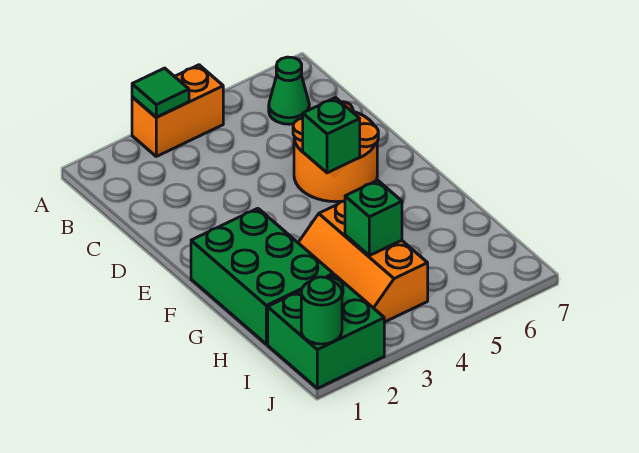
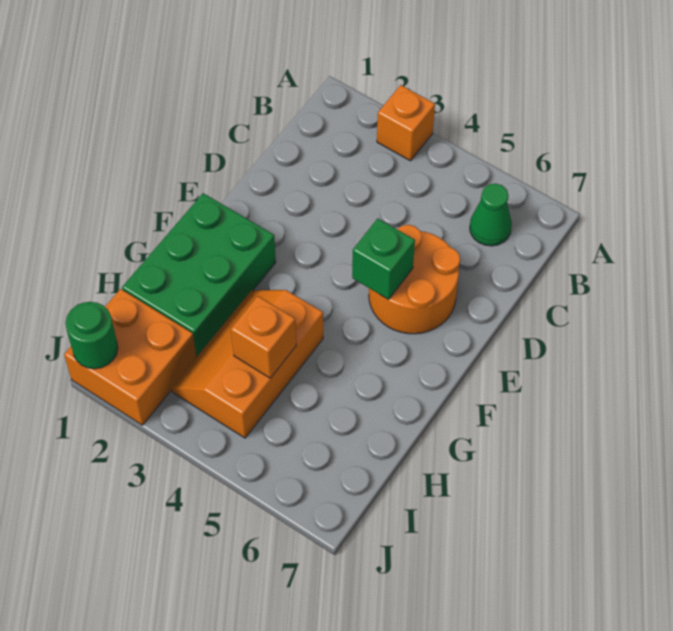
orange brick A3:A4 level 1 -> orange brick A3 level 1
green tile A3 level 2 -> none
green brick H4 level 2 -> orange brick H4 level 2
green brick I1:J2 level 1 -> orange brick I1:J2 level 1

